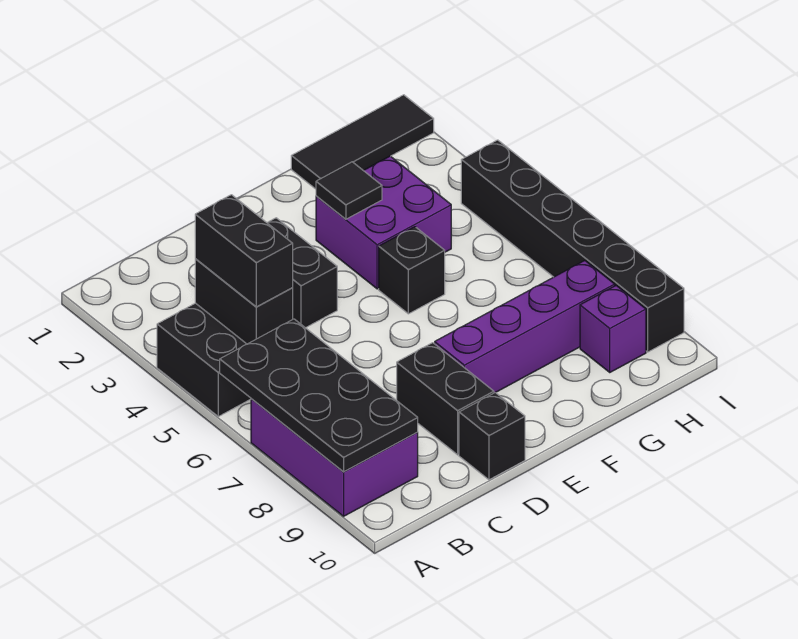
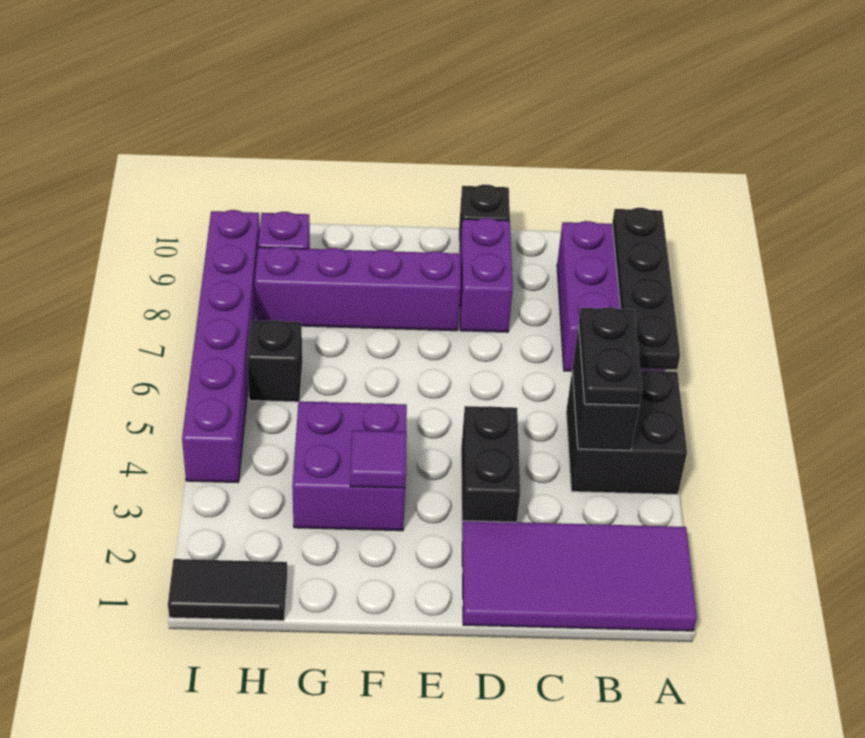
none -> purple tile A1:D2 level 1
black plate A6:B9 level 2 -> black plate A6:A9 level 2
black brick B4:B5 level 3 -> black plate B4:B5 level 3
black brick D8:D9 level 1 -> purple brick D8:D9 level 1
black tile F3 level 2 -> purple tile F3 level 2
black brick F5 level 1 -> black brick H6 level 1
black tile G1:I1 level 1 -> black tile H1:I1 level 1
black brick I4:I9 level 1 -> purple brick I4:I9 level 1

